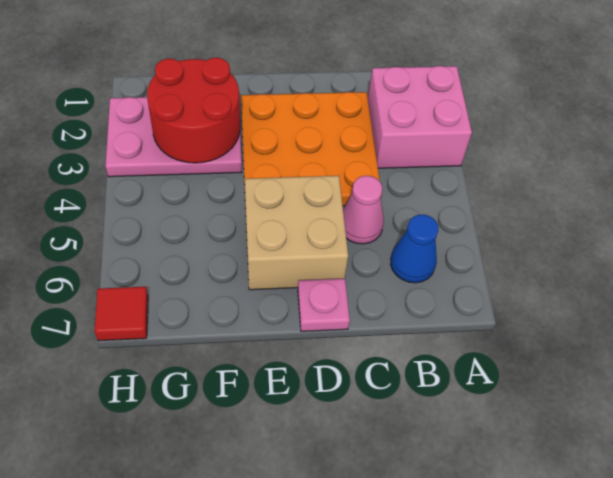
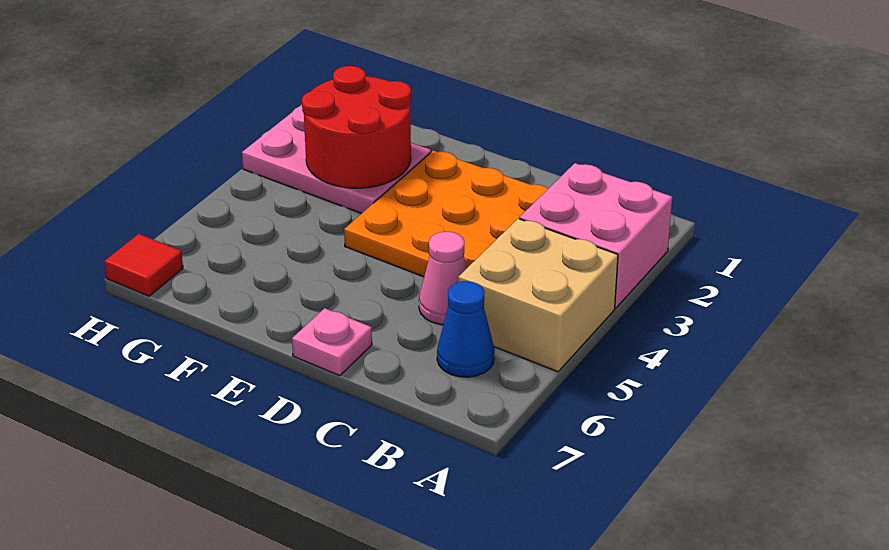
tan brick D5:E6 level 1 -> tan brick A4:B5 level 1

